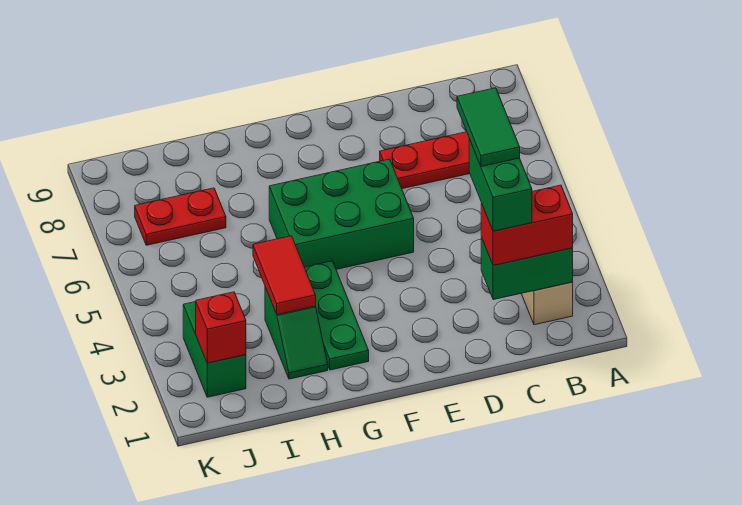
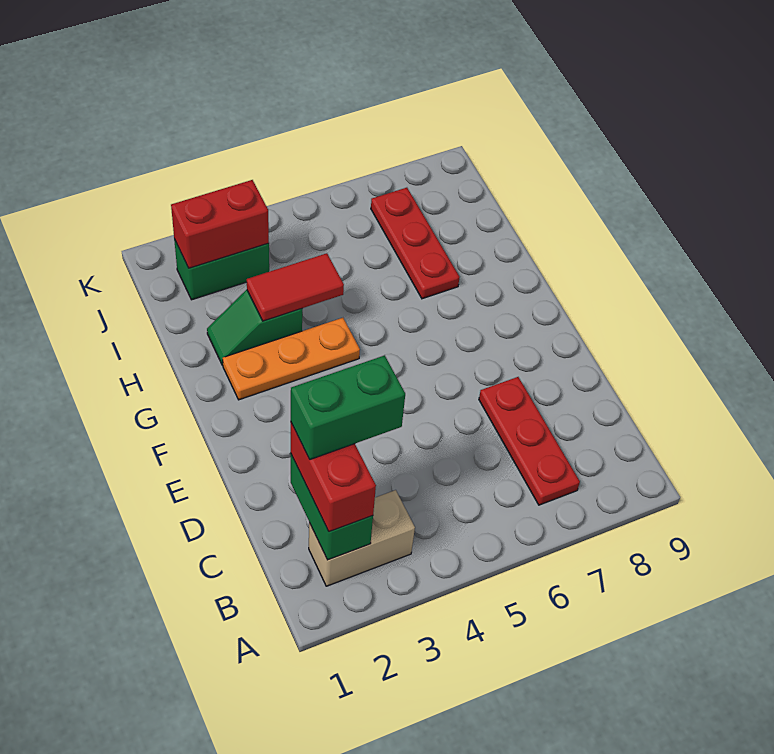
green tile C3:C4 level 5 -> none
green brick E5:G6 level 1 -> none
green plate G2:G4 level 1 -> orange plate G2:G4 level 1
red plate I7:J7 level 1 -> red plate H7:J7 level 1
red brick J2 level 2 -> red brick J2:J3 level 2

